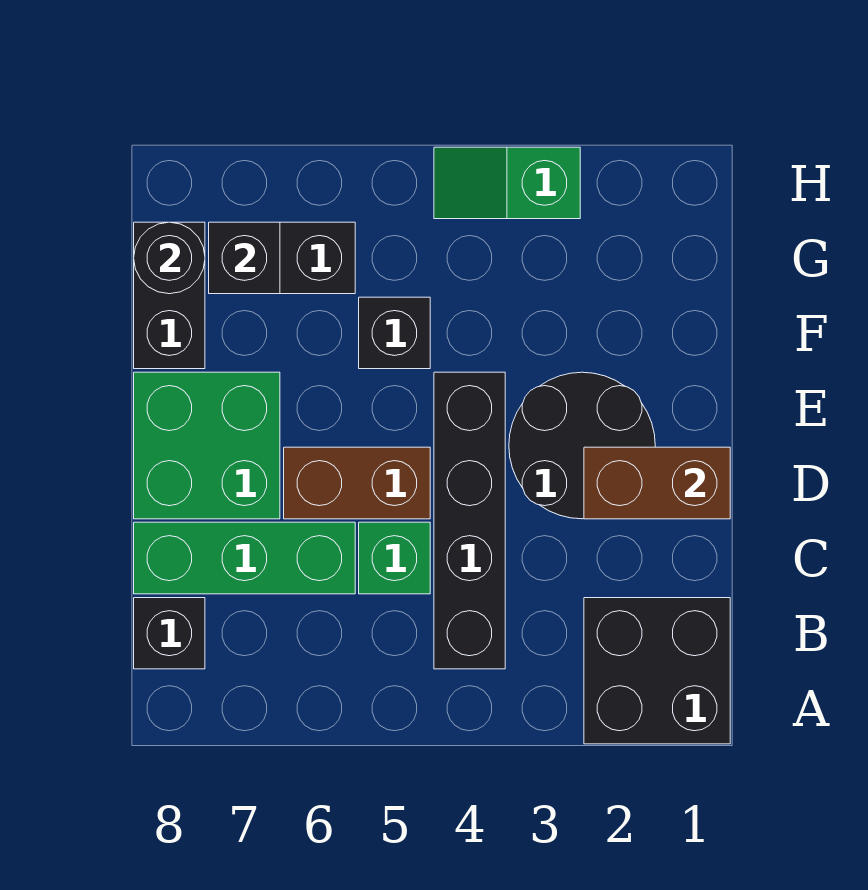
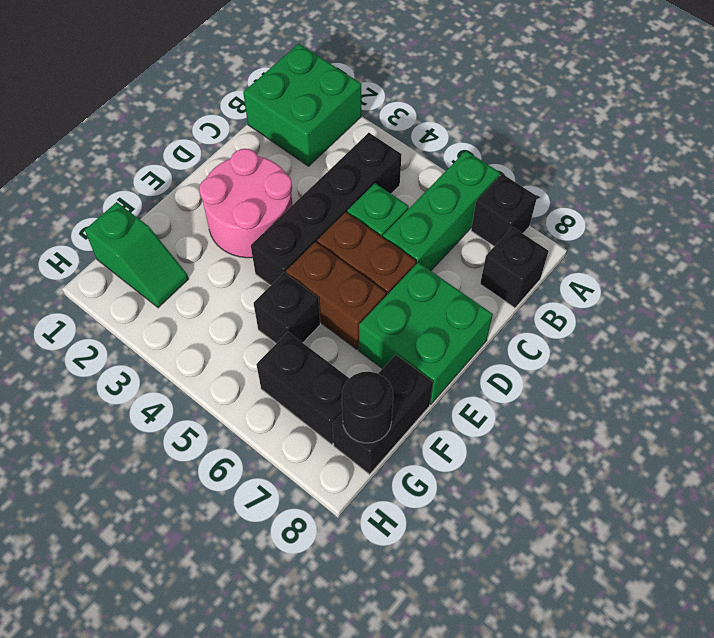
black brick A1:B2 level 1 -> green brick A1:B2 level 1
green brick C6:C8 level 1 -> green brick A6:C6 level 1
brown brick D1:D2 level 2 -> brown brick E5:E6 level 1
black round brick D2:E3 level 1 -> pink round brick D2:E3 level 1
black brick G7 level 2 -> black brick A7 level 1
green slope H3:H4 level 1 top 3 -> green slope G1:G2 level 1 top 1

